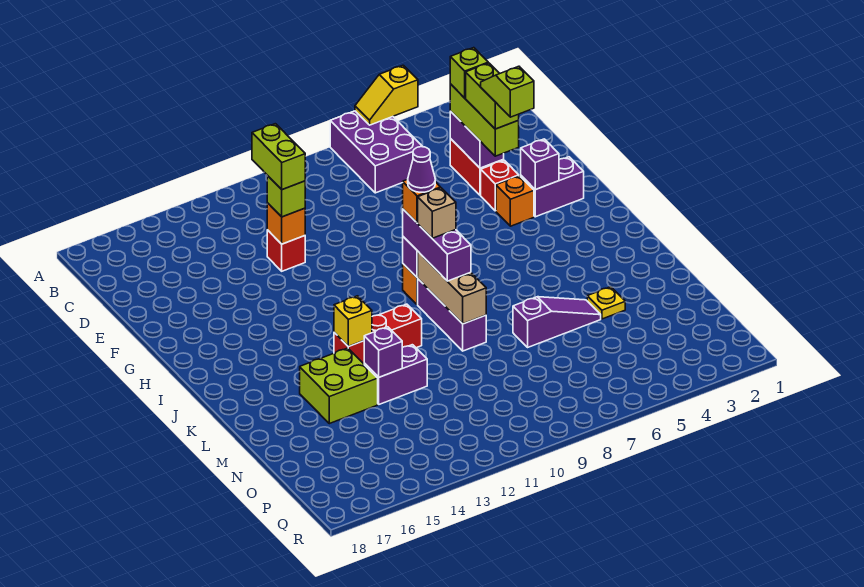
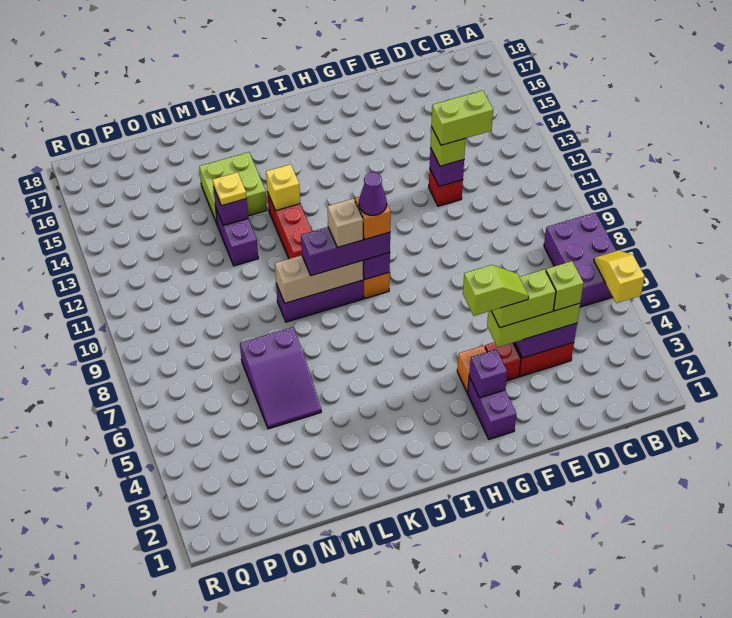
purple brick A6:C7 level 1 -> purple brick A6:B8 level 1
orange brick E12 level 2 -> purple brick E12 level 2
yellow plate M4 level 1 -> yellow plate M13 level 3
purple slope M5:M7 level 1 top 7 -> purple slope M5:N7 level 1 top 7

